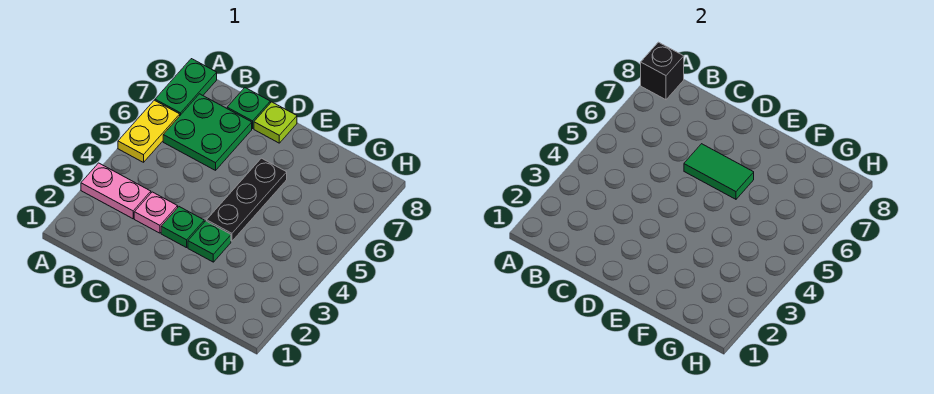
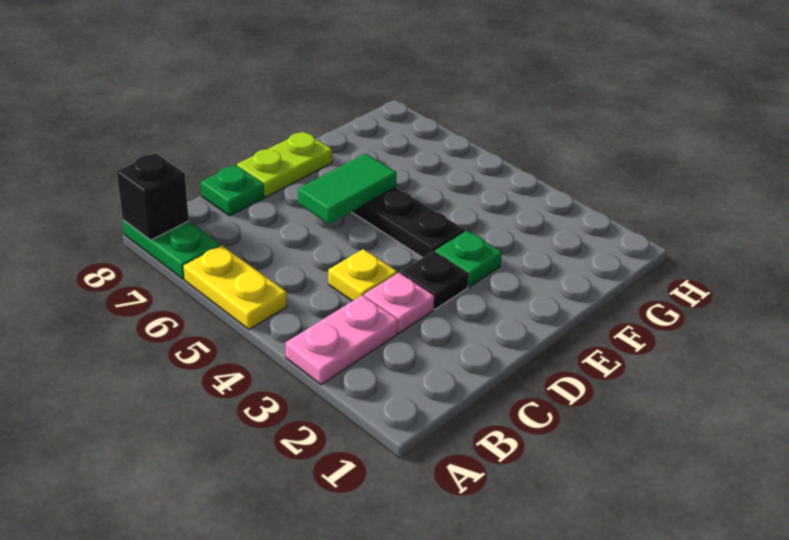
green plate B6:C7 level 1 -> none
none -> yellow plate C4 level 1
green plate D3 level 1 -> black plate D3 level 1
lime plate D8 level 1 -> lime plate D8:E8 level 1

